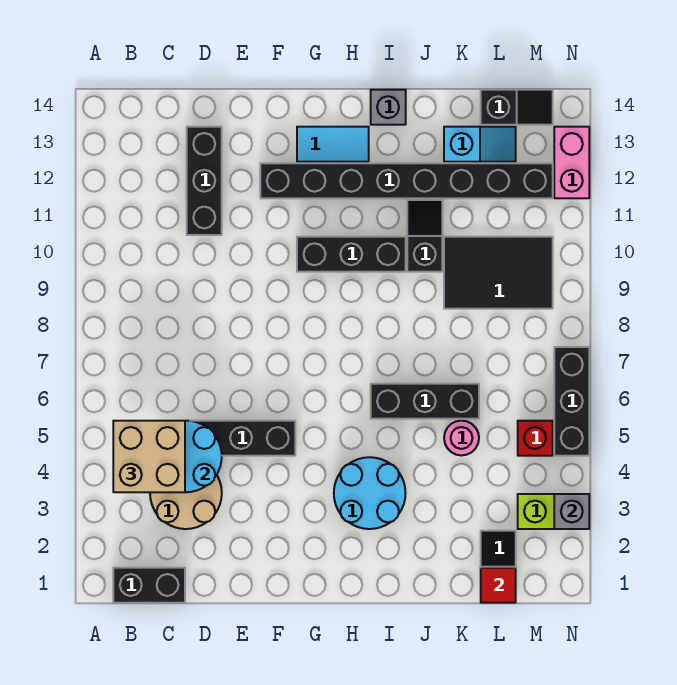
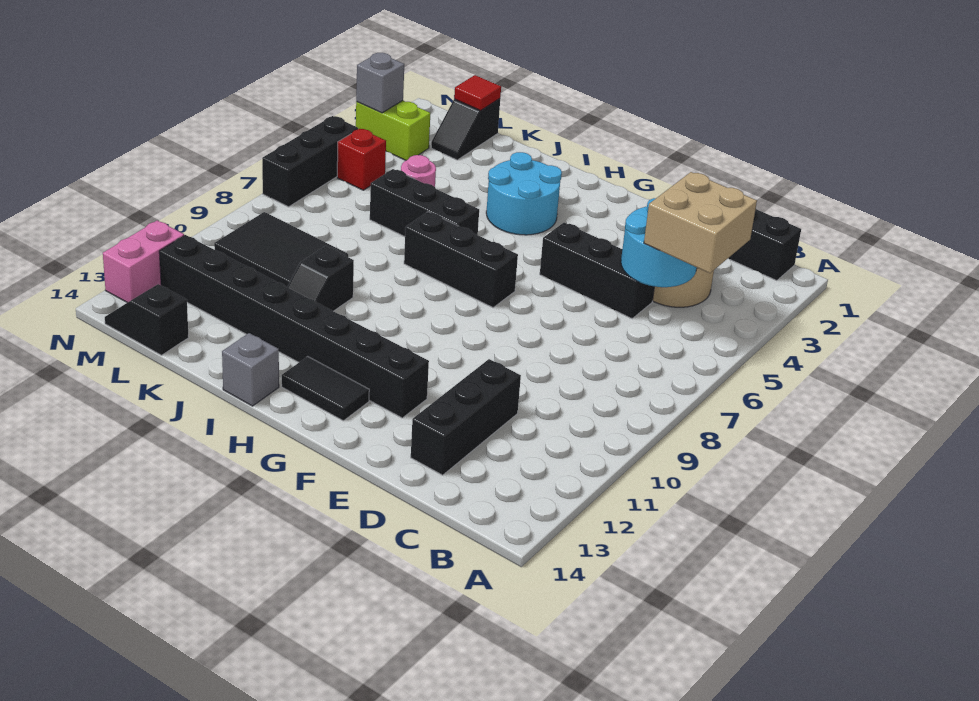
black brick G10:I10 level 1 -> black brick G7:I7 level 1
cyan tile G13:H13 level 1 -> black tile G13:H13 level 1
cyan slope K13:L13 level 1 top K -> none

